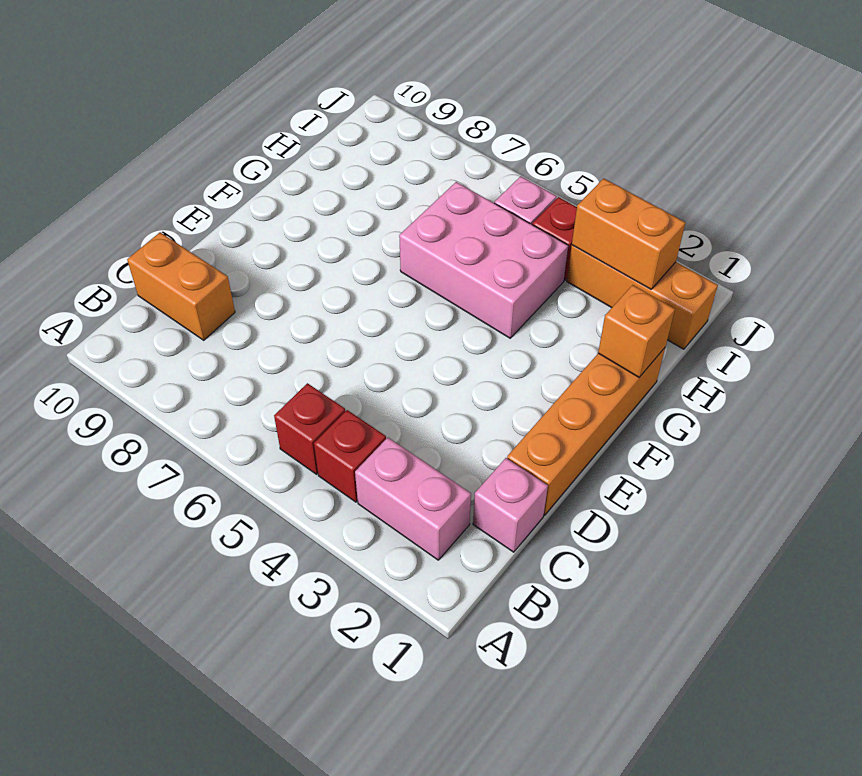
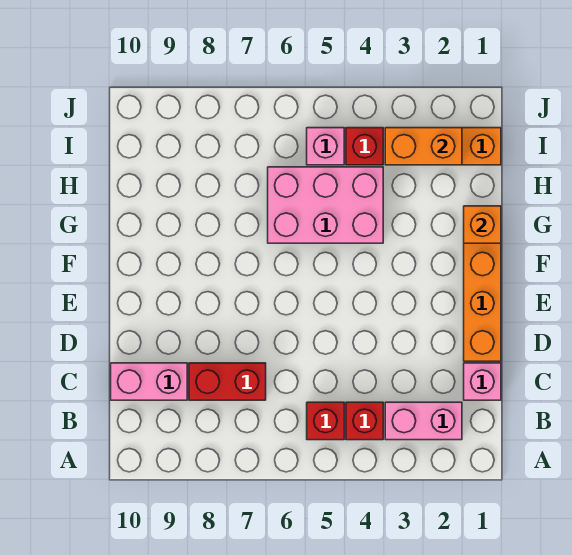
none -> red brick C7:C8 level 1
orange brick C9:C10 level 1 -> pink brick C9:C10 level 1

